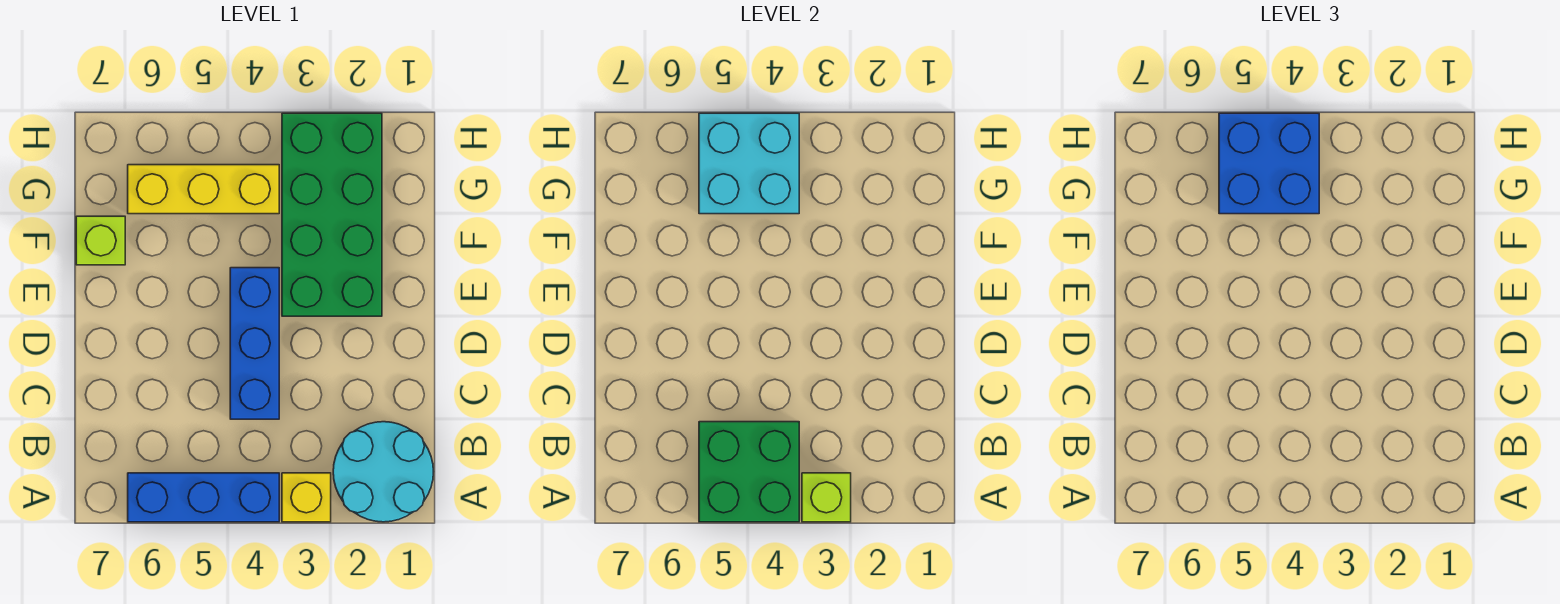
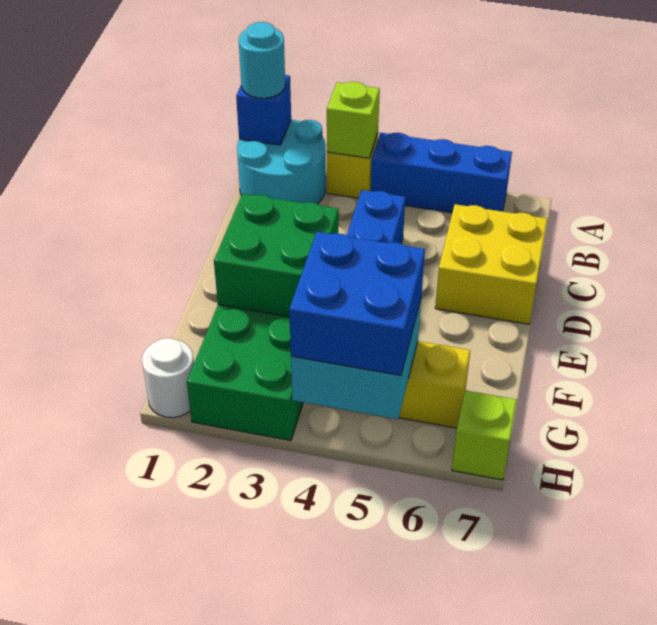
none -> blue brick A1 level 2
none -> cyan round brick A1 level 3
green brick A4:B5 level 2 -> green brick E2:F3 level 2
none -> yellow brick C6:D7 level 1
lime brick F7 level 1 -> lime brick H7 level 1
none -> white round brick H1 level 1

